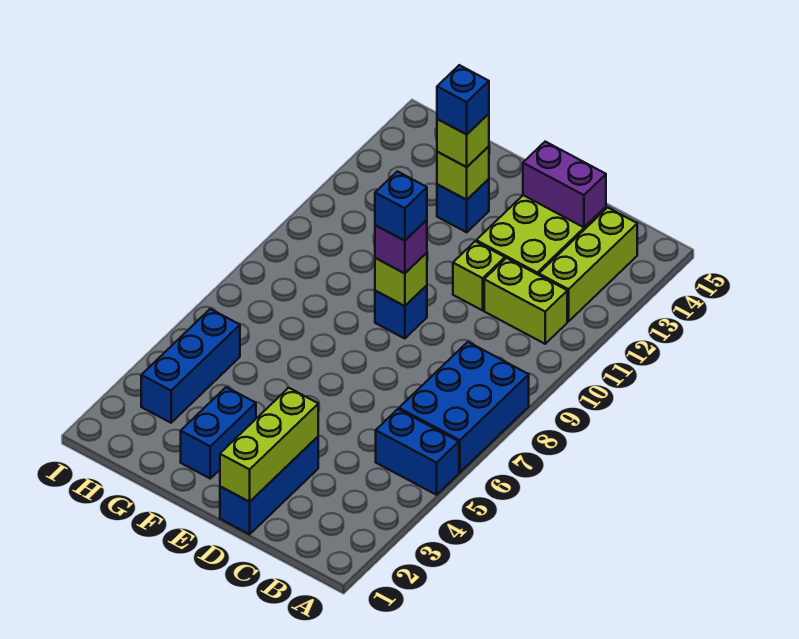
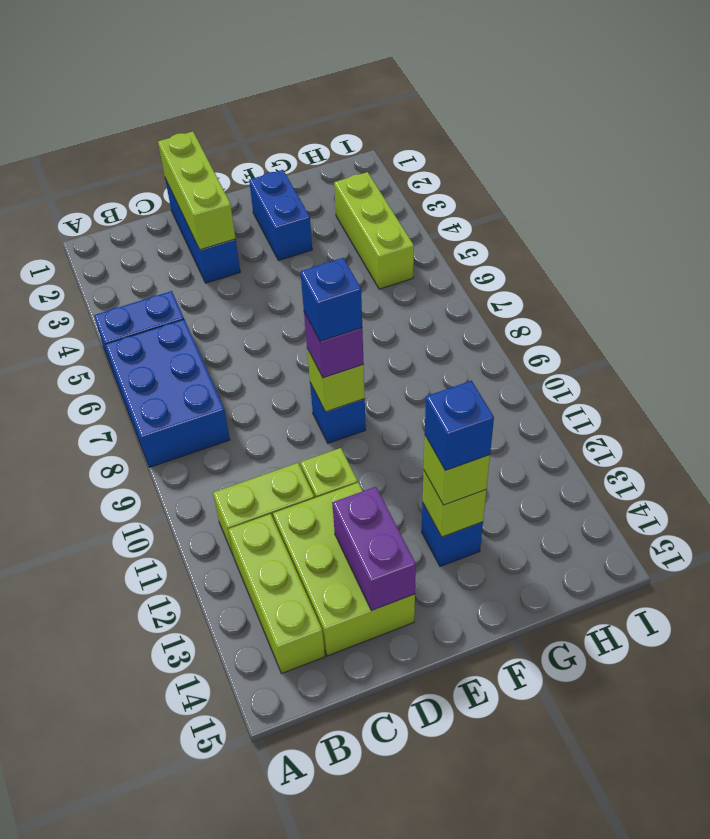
purple brick C14:D14 level 2 -> purple brick D13:D14 level 2
blue brick H3:H5 level 1 -> lime brick H3:H5 level 1

